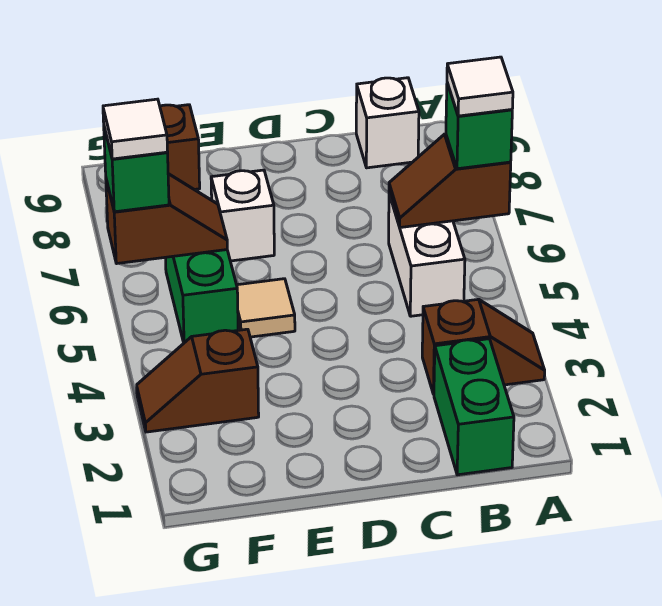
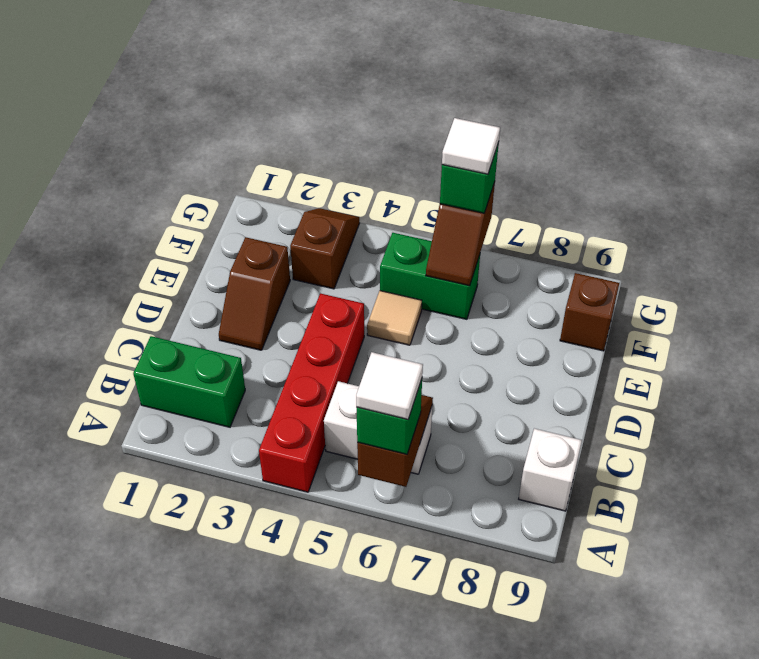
brown slope A3:B3 level 1 top B -> brown slope D2:E2 level 1 top E
none -> red brick A4:D4 level 1
white brick E7 level 1 -> none

